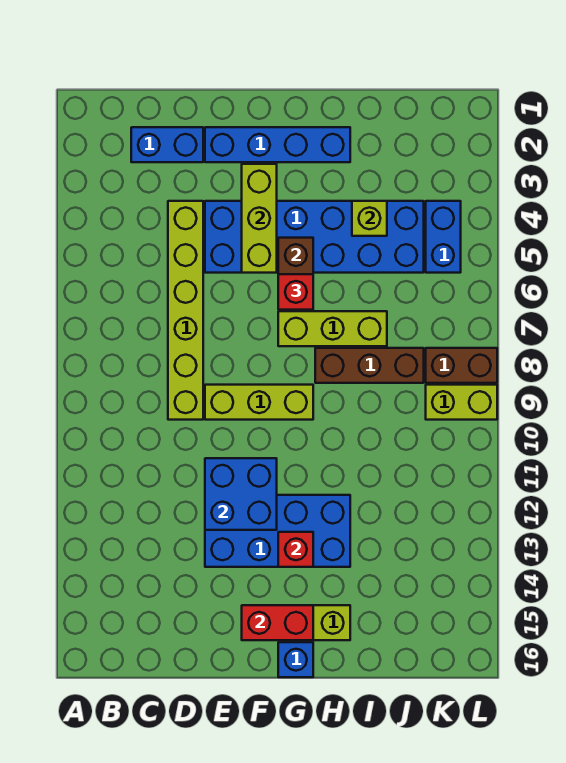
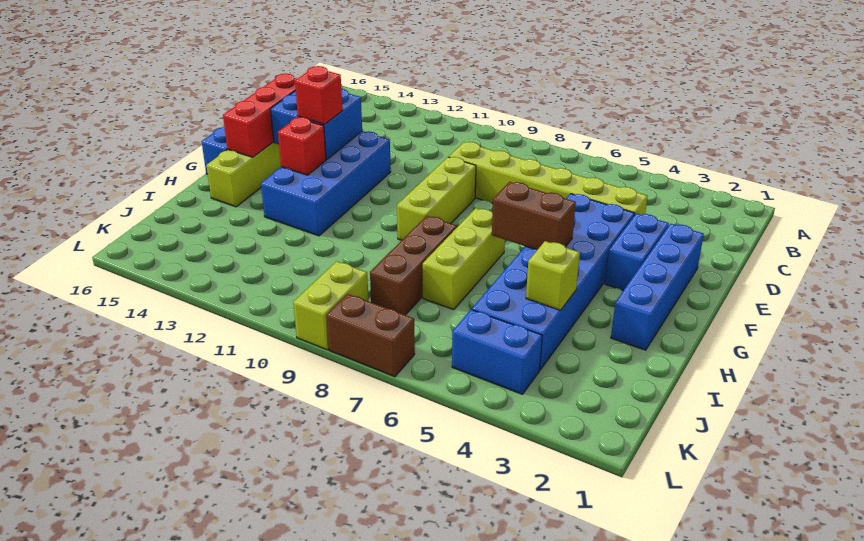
blue brick C2:D2 level 1 -> blue brick E3:F3 level 1
blue brick E11:F12 level 2 -> blue brick E13:F14 level 2
lime brick F3:F5 level 2 -> none
red brick F15:G15 level 2 -> red brick E15:G15 level 2
red brick G6 level 3 -> red brick F13 level 3
brown brick K8:L8 level 1 -> brown brick L7:L8 level 1

